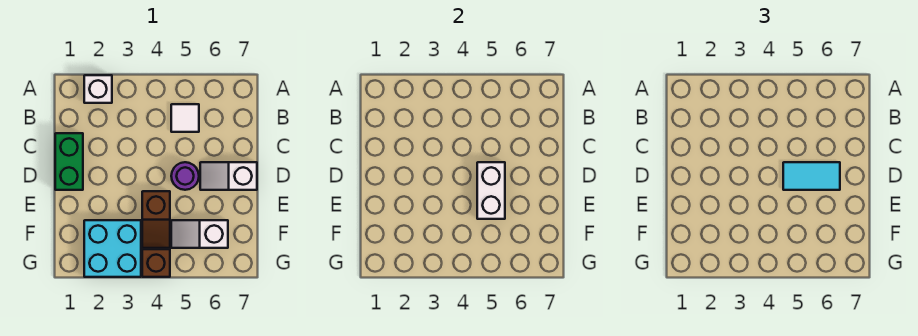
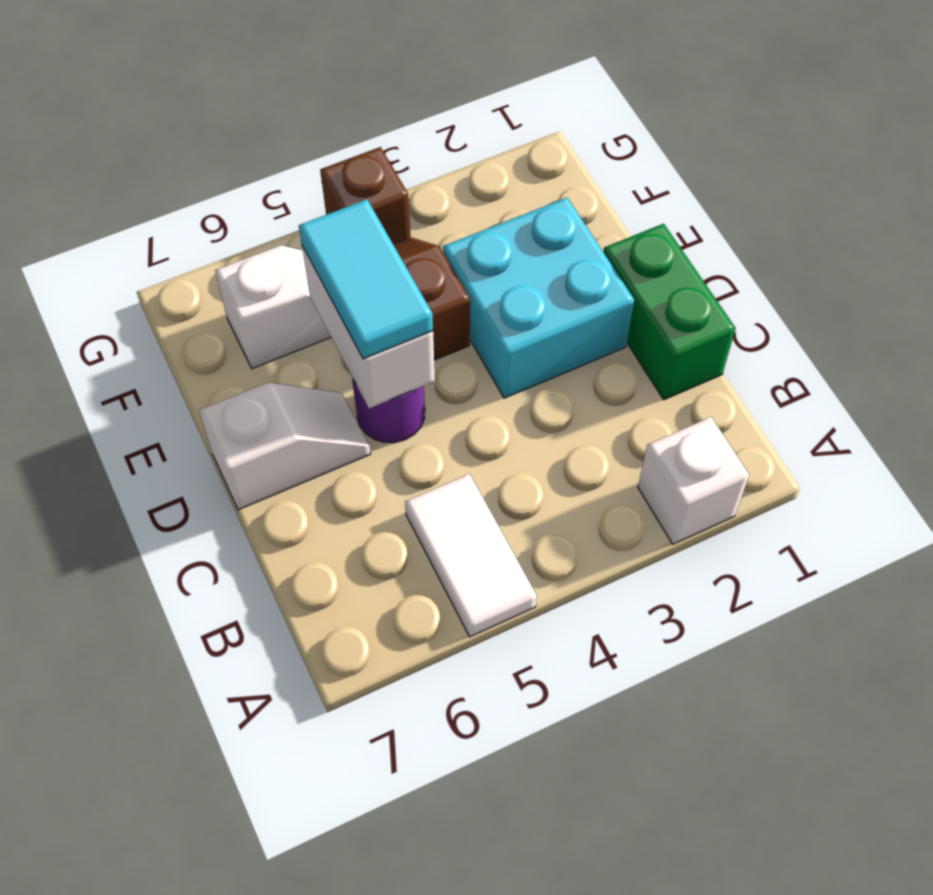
white tile B5 level 1 -> white tile A5:B5 level 1
cyan tile D5:D6 level 3 -> cyan tile D5:E5 level 3
cyan brick F2:G3 level 1 -> cyan brick D2:E3 level 1

